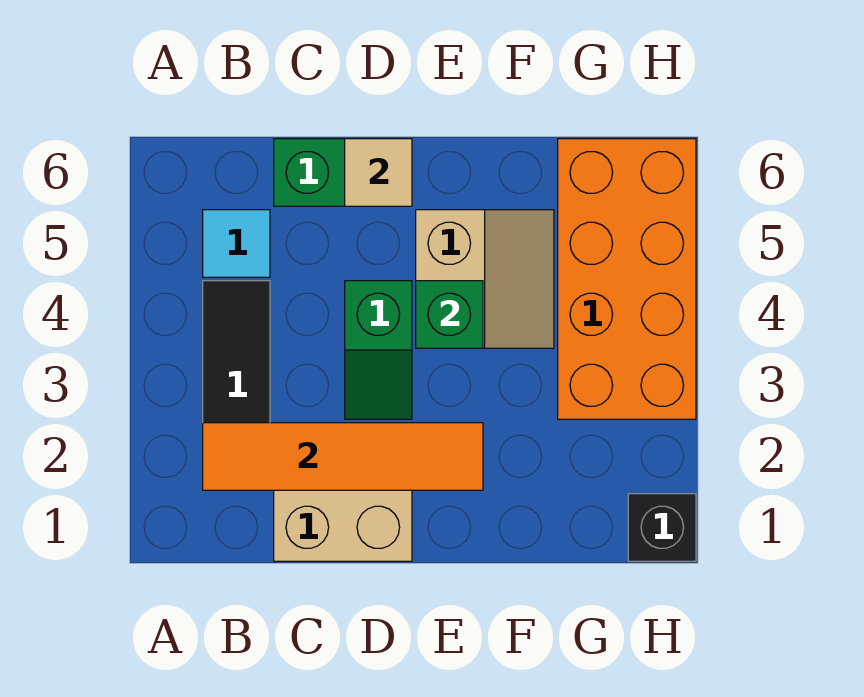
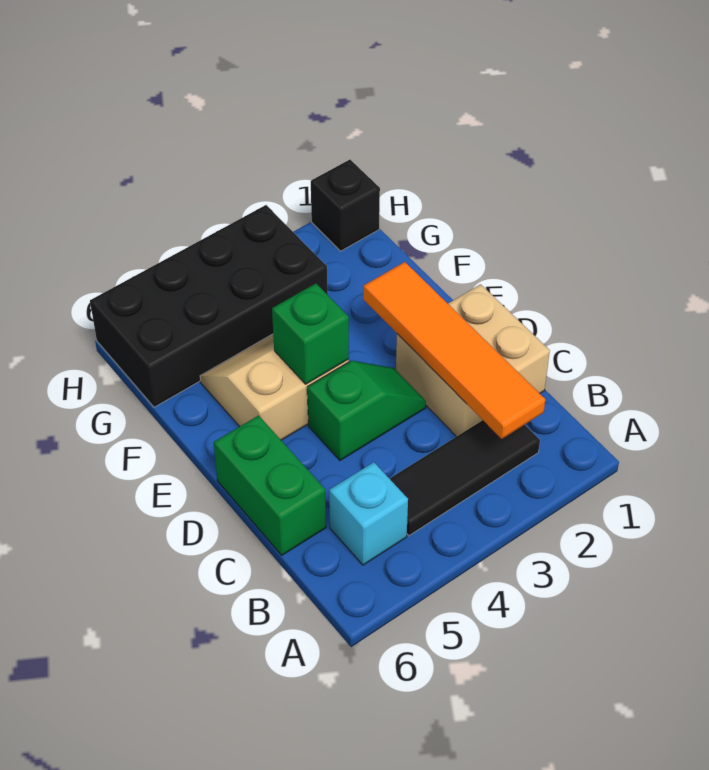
cyan tile B5 level 1 -> cyan brick B5 level 1
tan tile D6 level 2 -> none
orange brick G3:H6 level 1 -> black brick G3:H6 level 1

